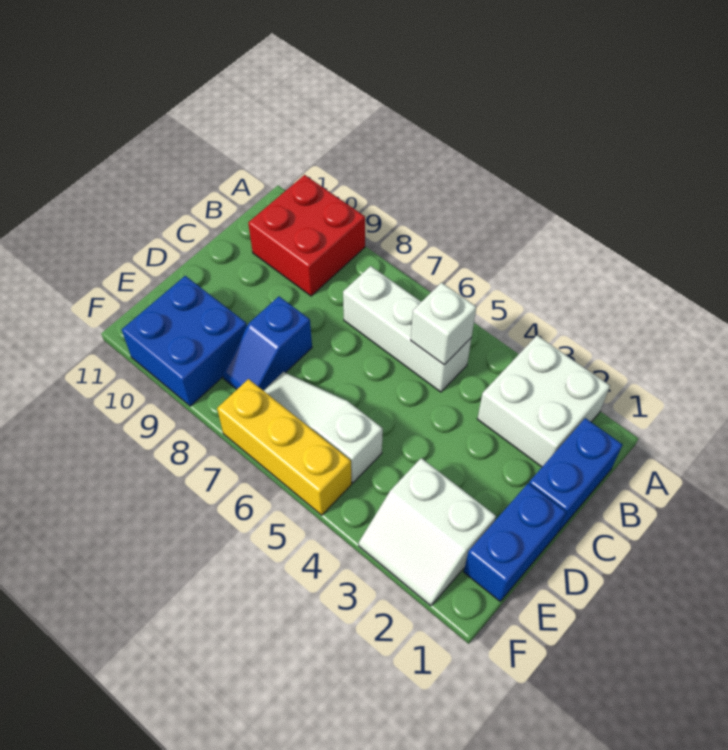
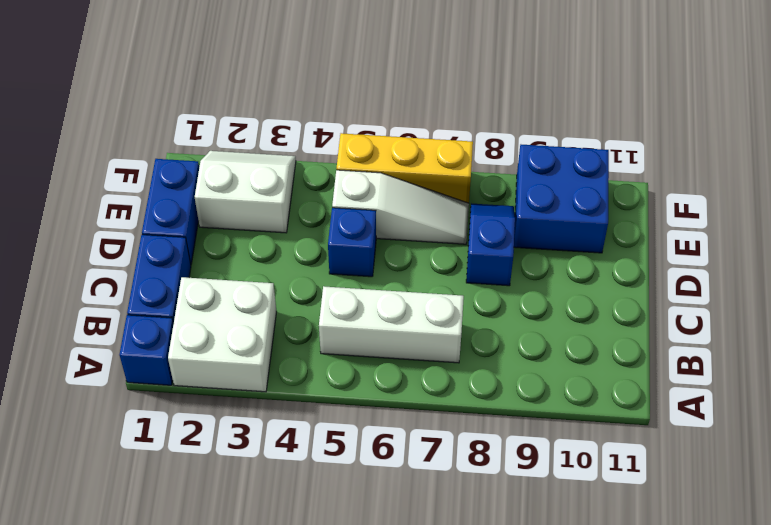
none -> blue brick A1 level 1
red brick A9:B10 level 1 -> none
white brick B5 level 2 -> none
none -> blue brick D5 level 1

